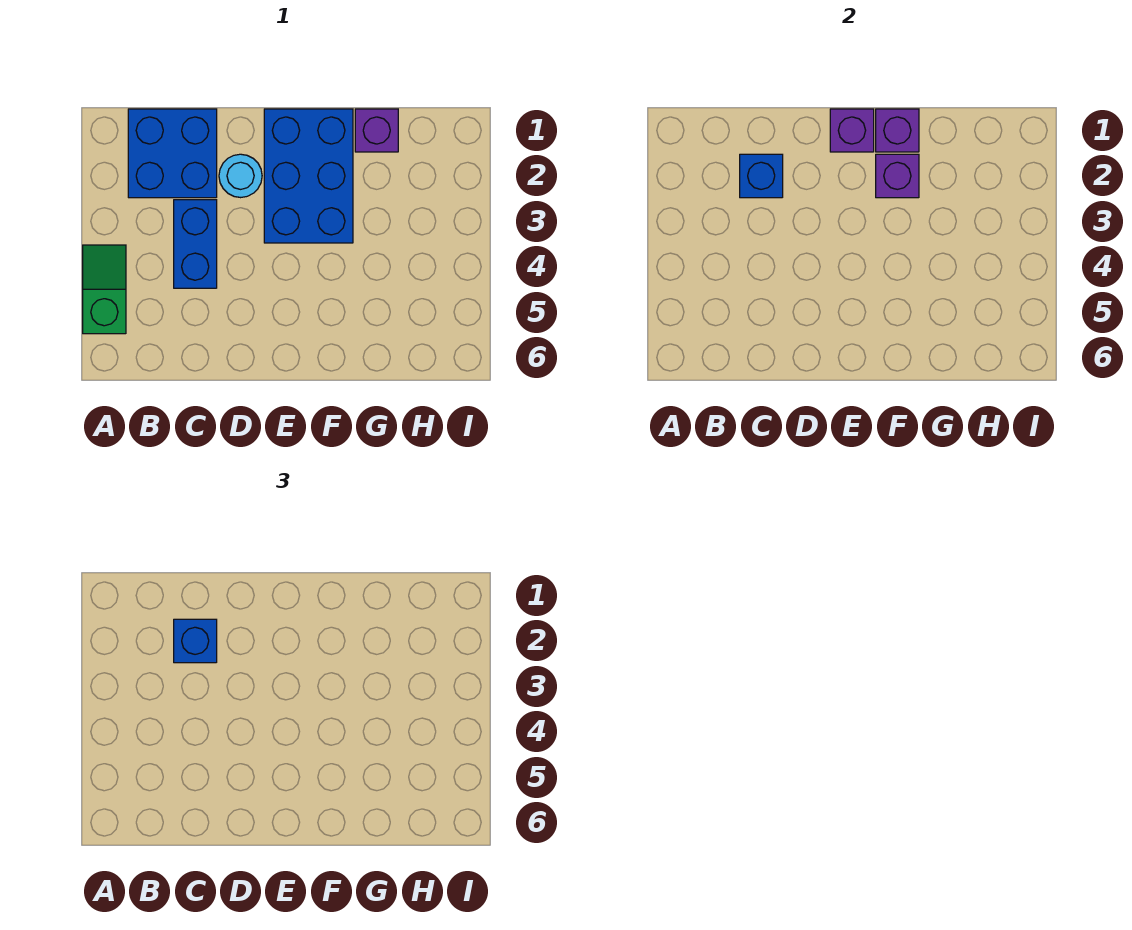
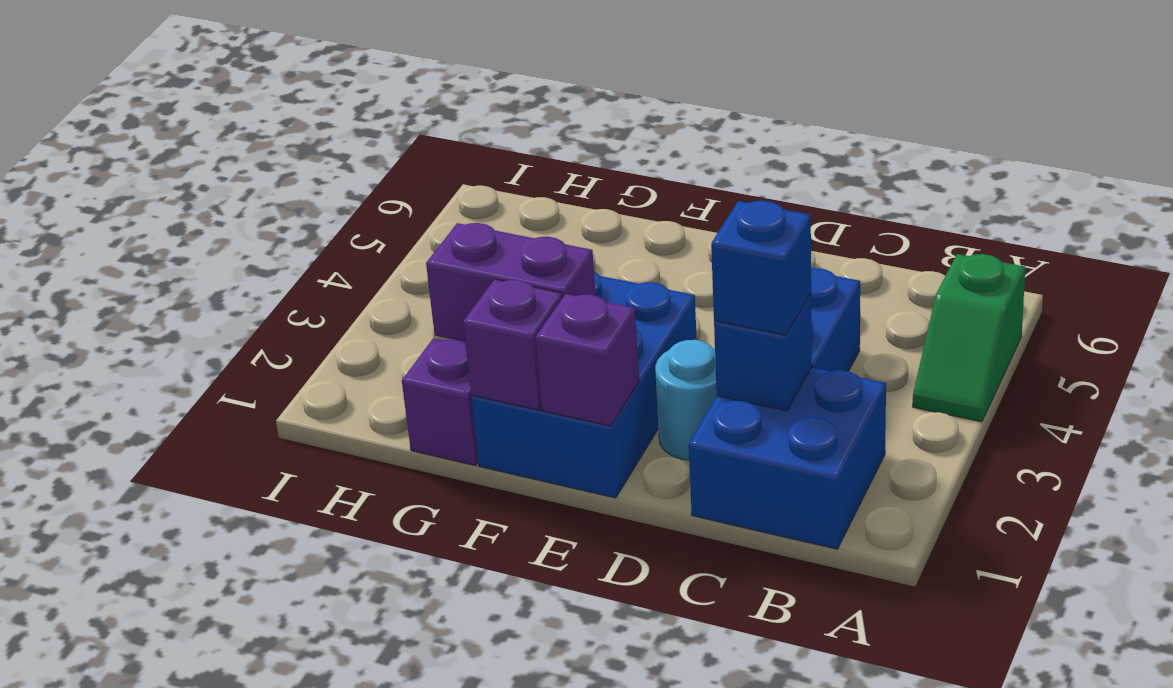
purple brick F2 level 2 -> purple brick F2:G2 level 2

